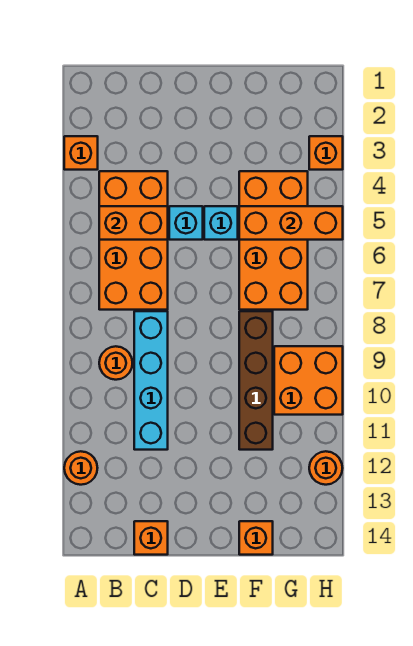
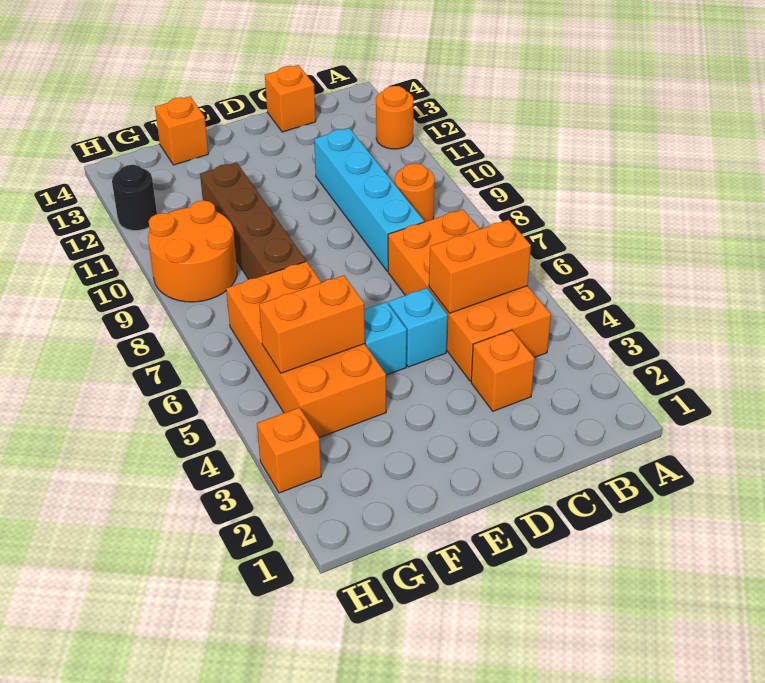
orange brick A3 level 1 -> orange brick C3 level 1
orange brick F5:H5 level 2 -> orange brick F5:G5 level 2
orange brick G9:H10 level 1 -> orange round brick G9:H10 level 1
orange round brick H12 level 1 -> black round brick H12 level 1

